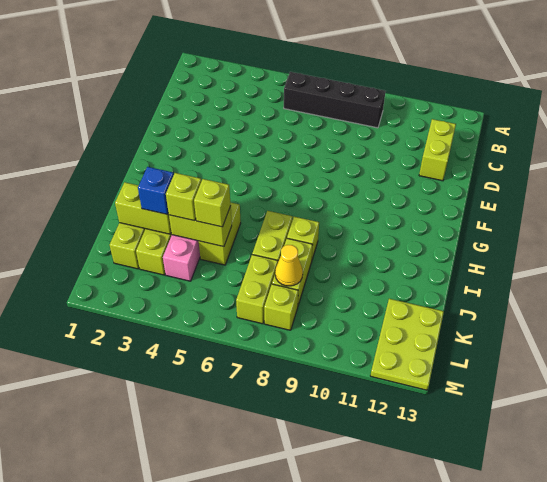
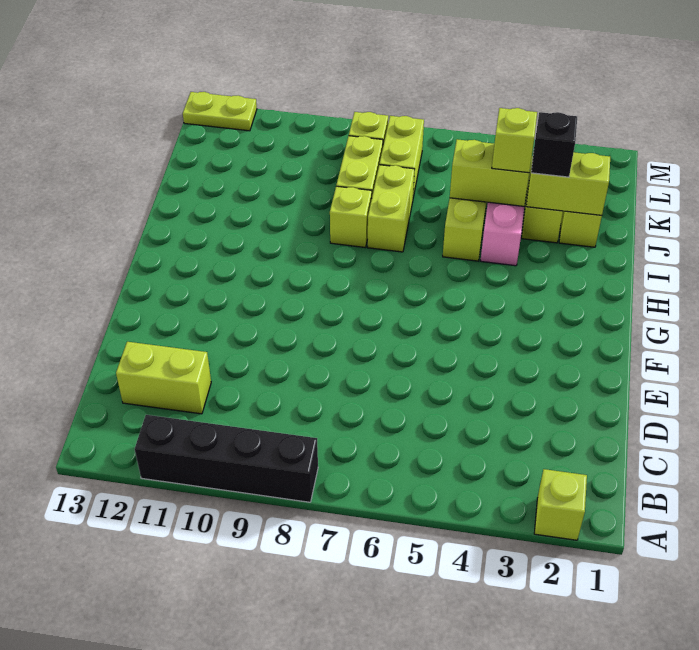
black brick B6:B9 level 1 -> black brick A8:A11 level 1
lime brick C12:D12 level 1 -> lime brick C11:C12 level 1
blue brick J3 level 3 -> black brick J3 level 3
lime brick J5 level 3 -> lime brick A2 level 1
yellow cone K8 level 2 -> none
lime plate K12:M13 level 1 -> lime plate M12:M13 level 1

